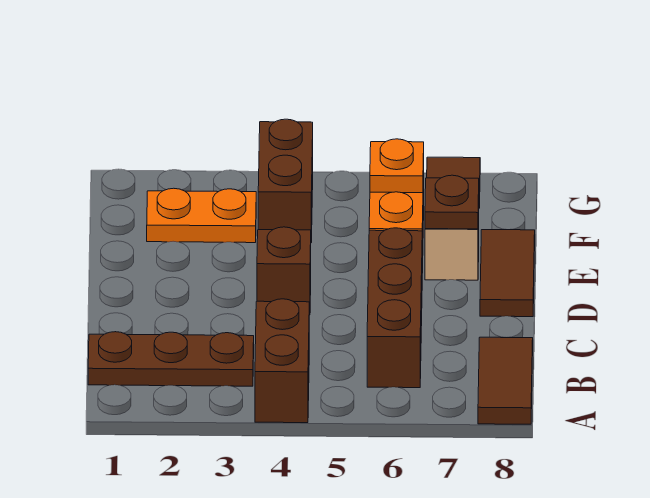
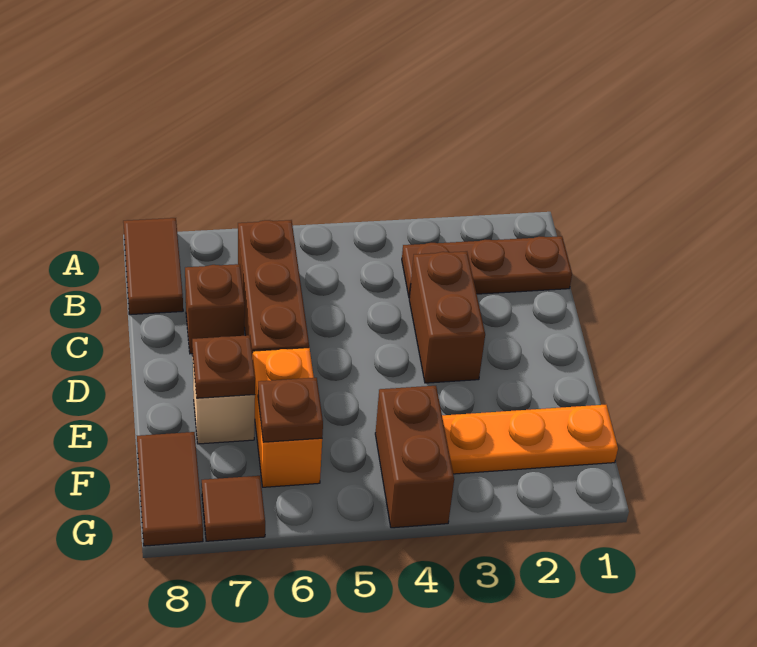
brown brick A4:B4 level 1 -> brown brick C3:D3 level 1
brown brick D4 level 1 -> brown brick C7 level 1
brown tile D8:E8 level 1 -> brown tile F8:G8 level 1
orange plate F2:F3 level 1 -> orange plate F1:F3 level 1
orange plate F6 level 2 -> brown plate F6 level 2

